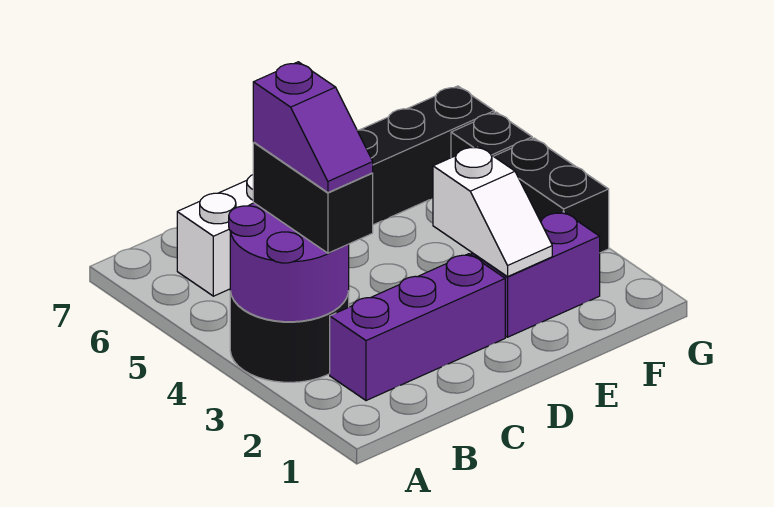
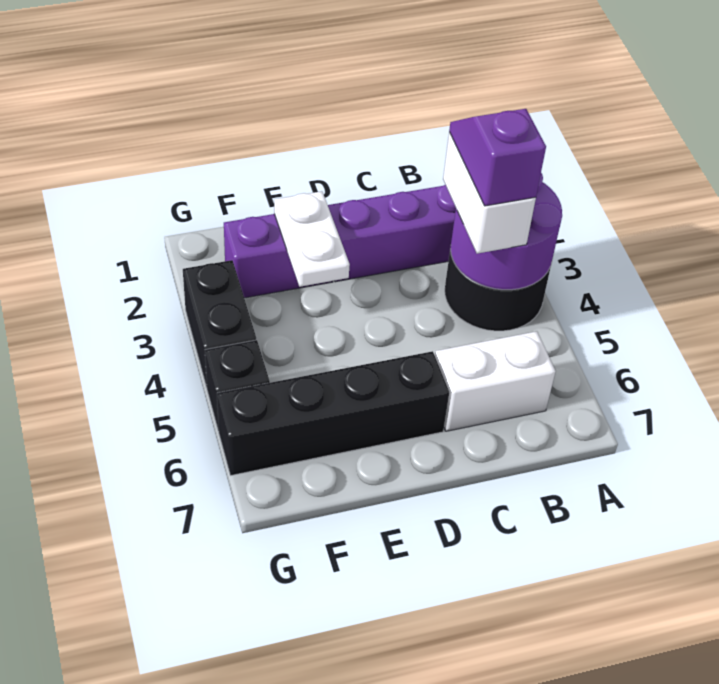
black brick B3:B4 level 3 -> white brick B3:B4 level 3
white slope E2:E3 level 2 top 3 -> white plate E2:E3 level 2

